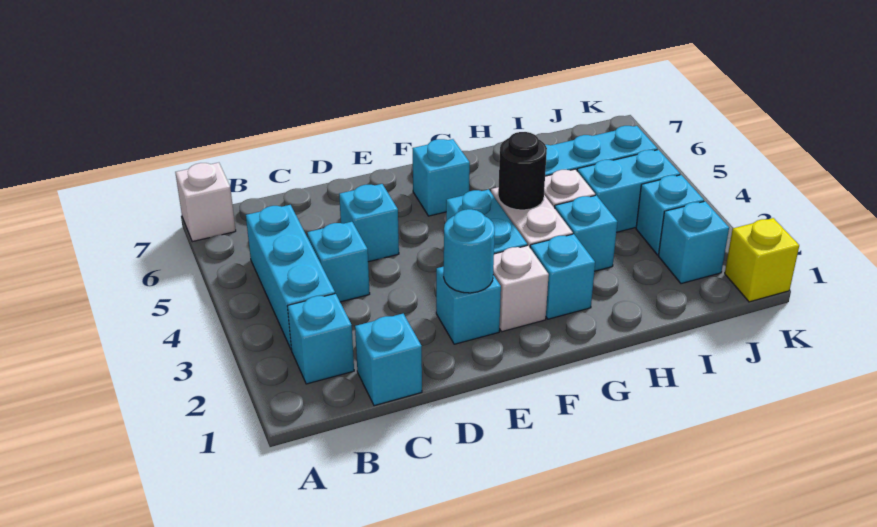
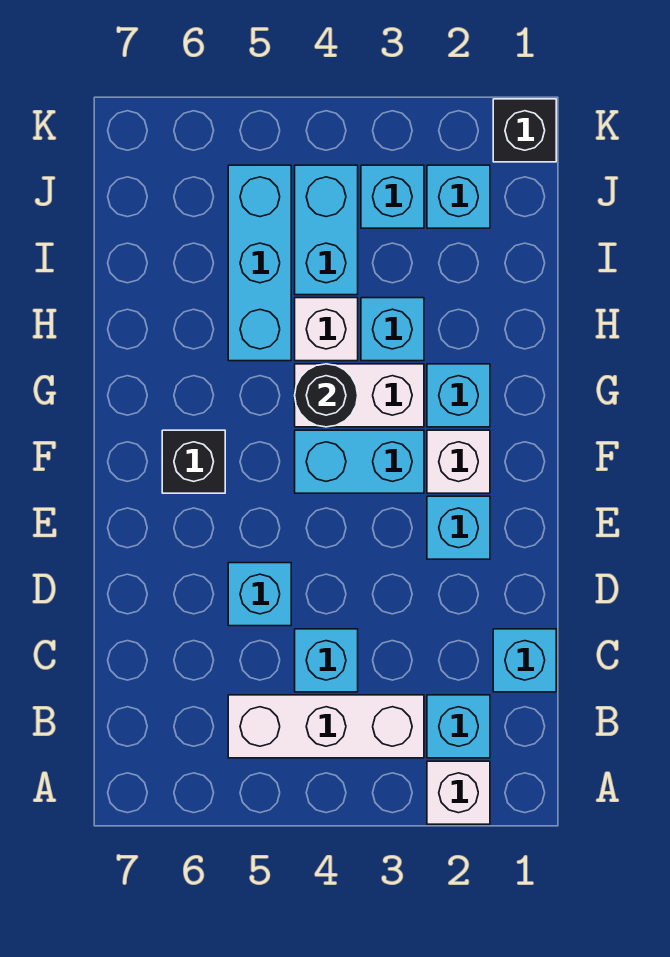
white brick A7 level 1 -> white brick A2 level 1
cyan brick B3:B5 level 1 -> white brick B3:B5 level 1
cyan round brick E2 level 2 -> none
cyan brick F6 level 1 -> black brick F6 level 1
yellow brick K1 level 1 -> black brick K1 level 1

